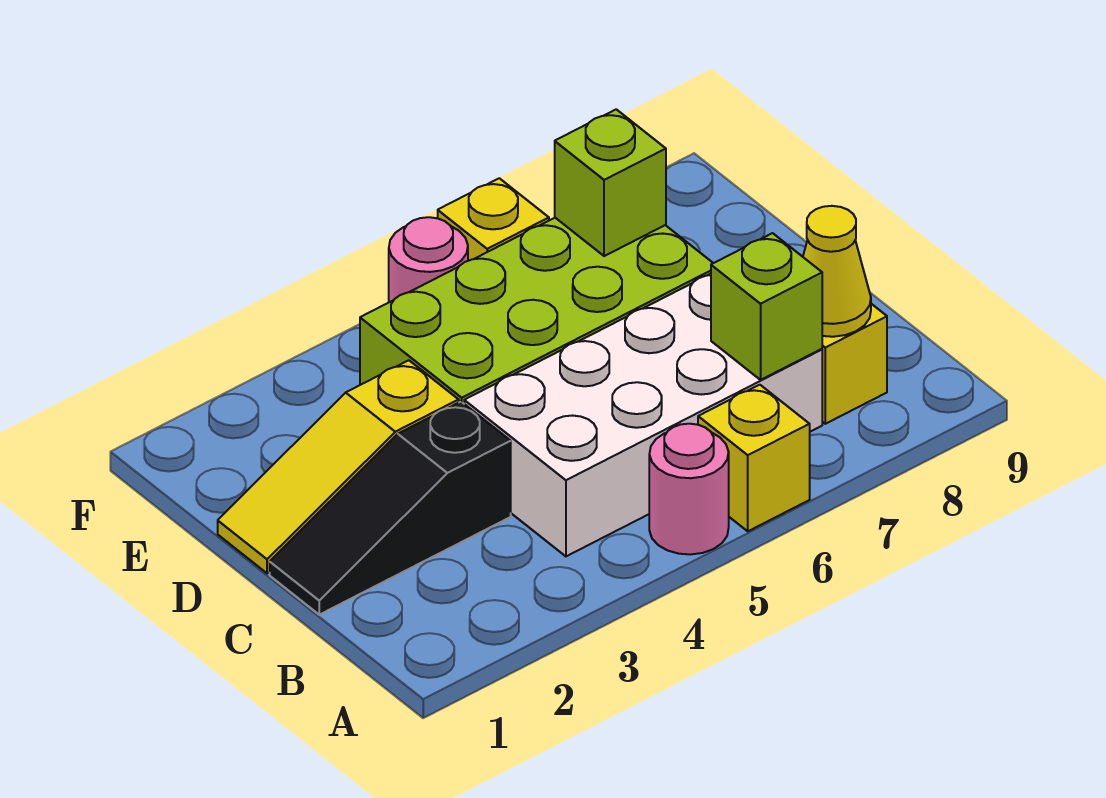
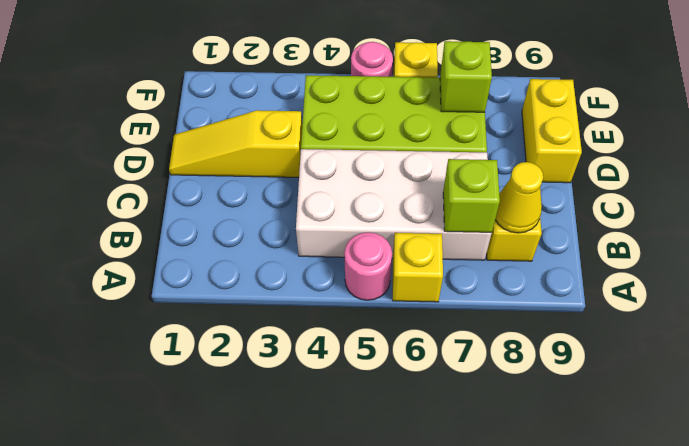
black slope C1:C3 level 1 top 3 -> none
none -> yellow brick D9:E9 level 1

